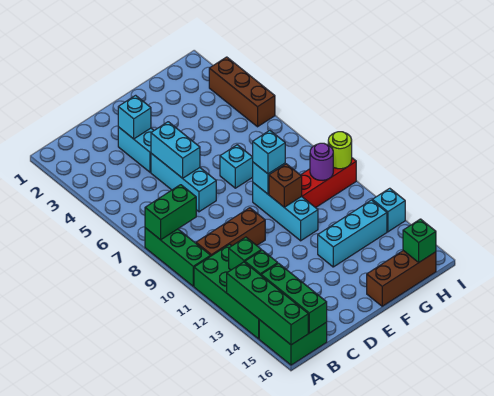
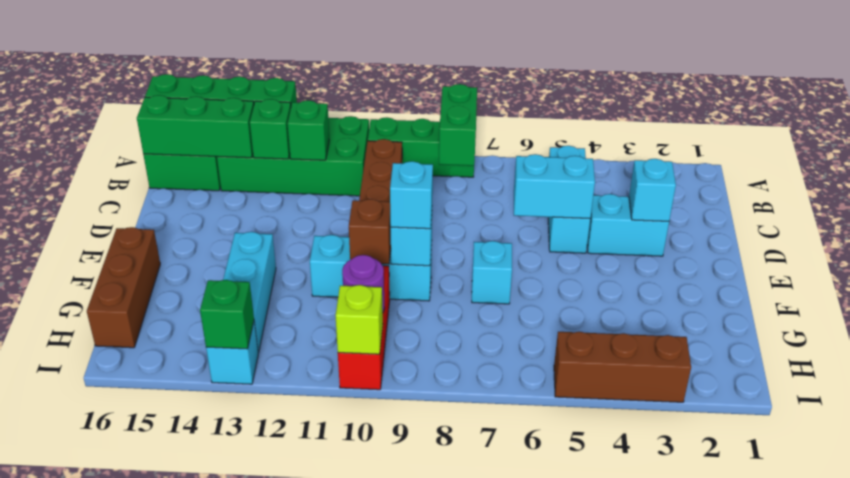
cyan brick D5:D7 level 1 -> cyan brick B5:D5 level 1
green brick H16 level 2 -> green brick I13 level 2
lime round brick I10 level 2 -> lime brick I10 level 2

